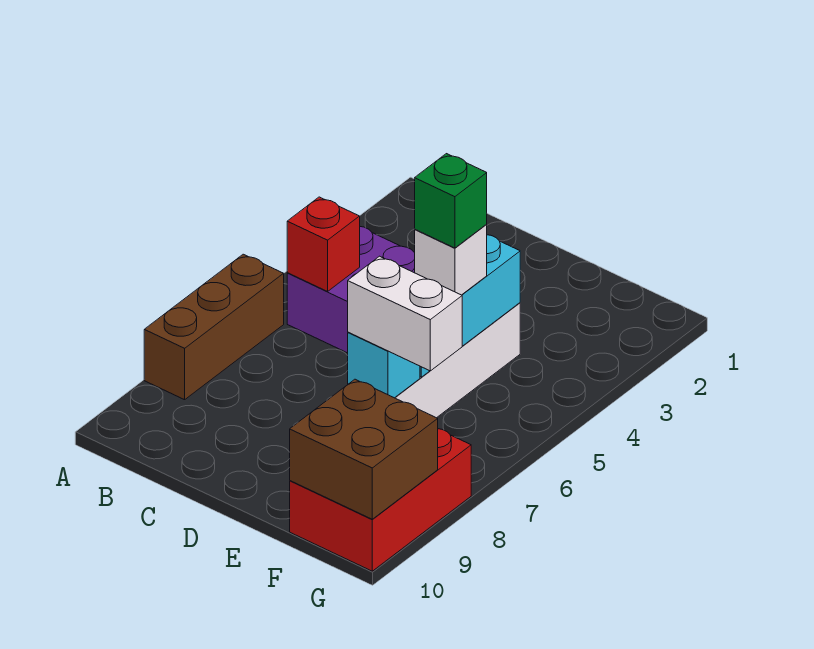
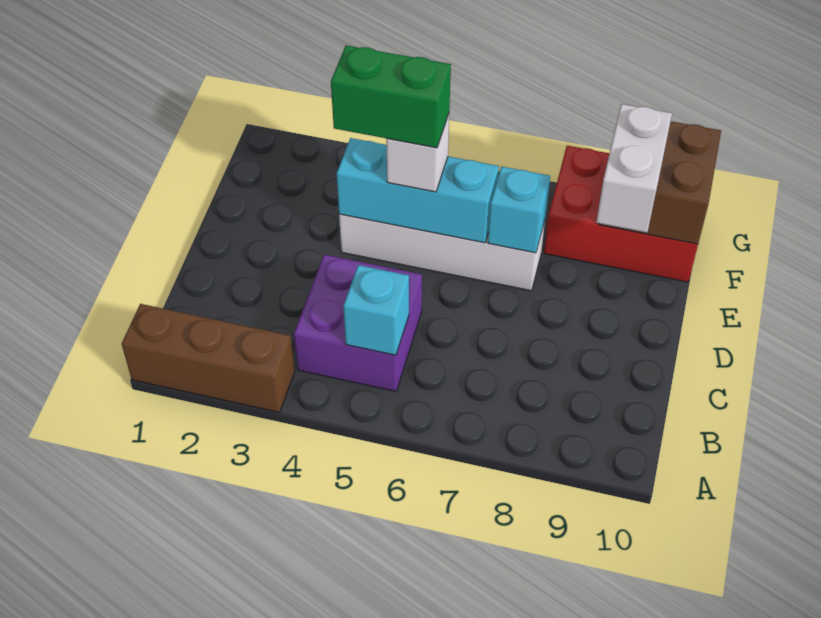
brown brick A6:A8 level 1 -> brown brick A1:A3 level 1
red brick B5 level 2 -> cyan brick B5 level 2
green brick E5 level 4 -> green brick E4:E5 level 4
white brick E7:F7 level 3 -> white brick E9:F9 level 3

